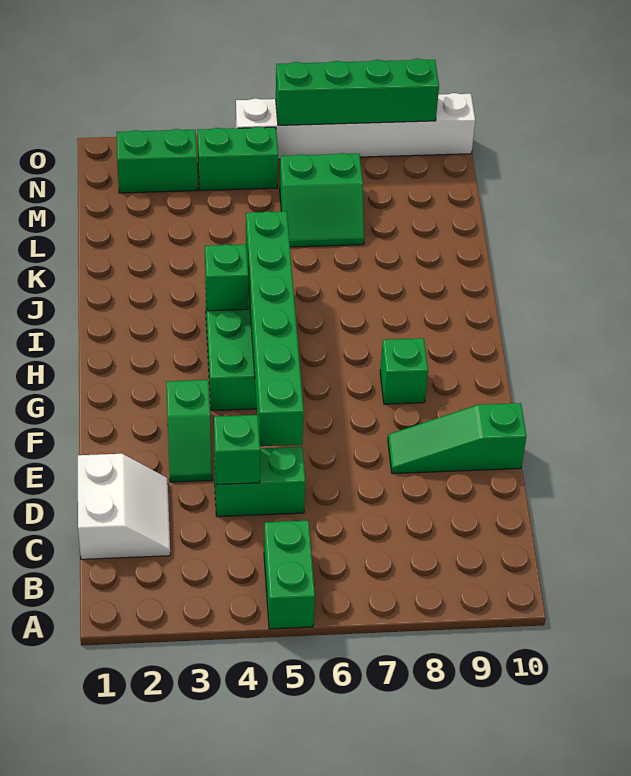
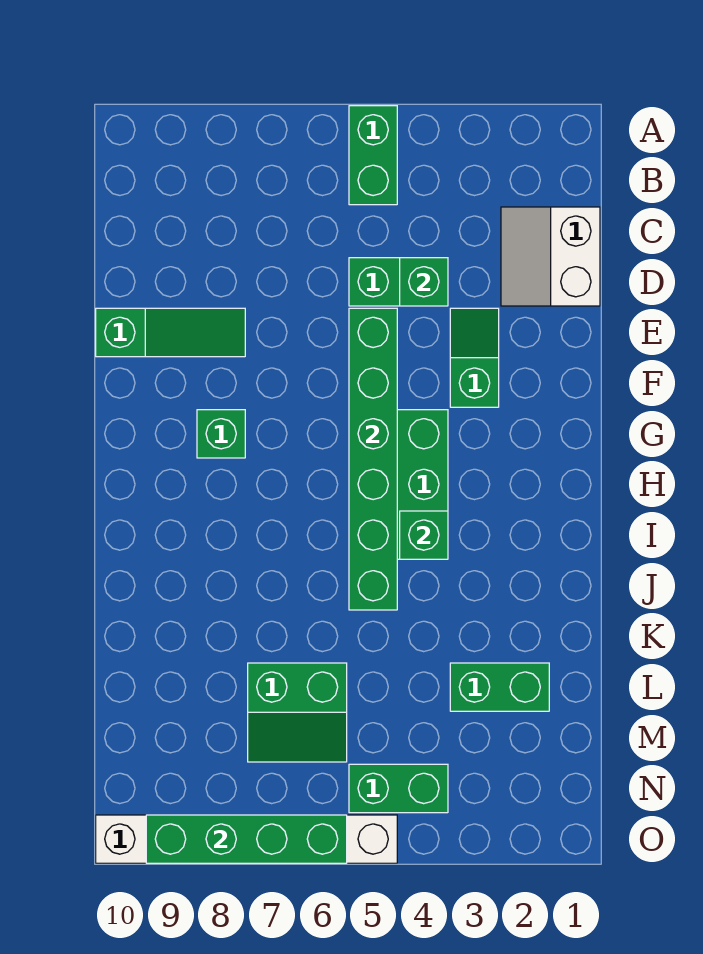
green slope L6:M7 level 1 top M -> green slope L6:M7 level 1 top L
green brick N2:N3 level 1 -> green brick L2:L3 level 1

